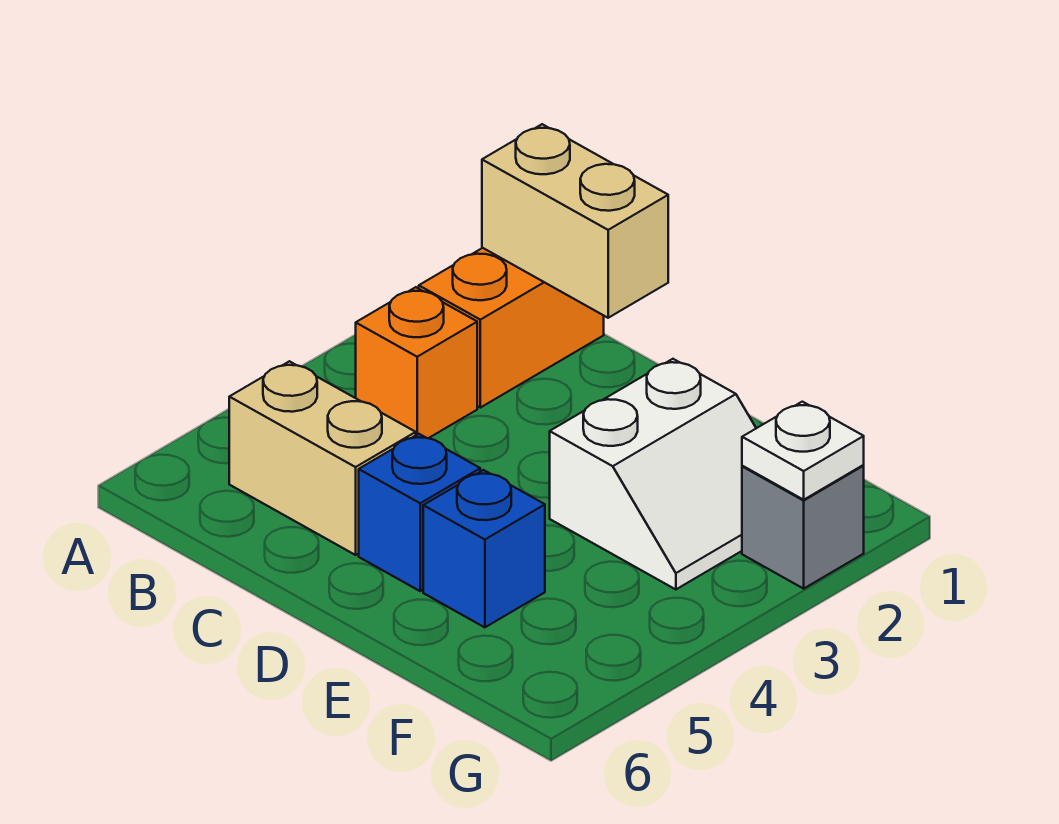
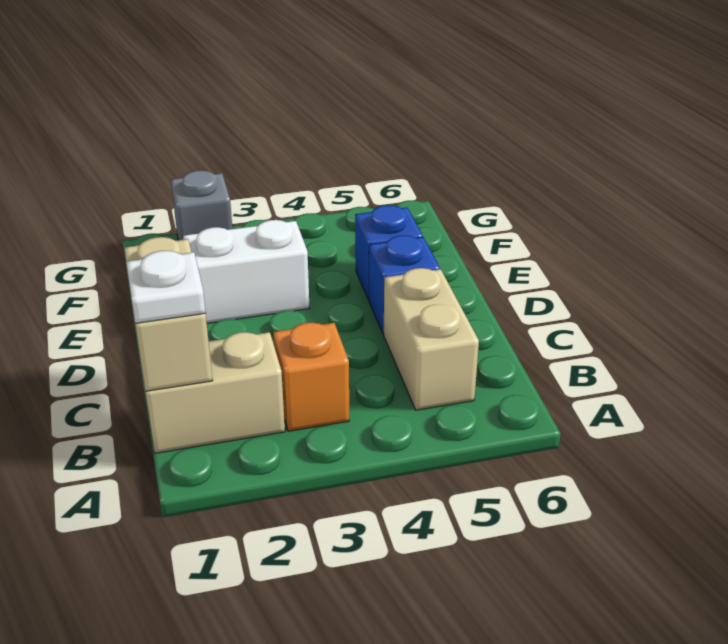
orange brick B1:B2 level 1 -> tan brick B1:B2 level 1
white plate G2 level 2 -> white plate B1 level 3

